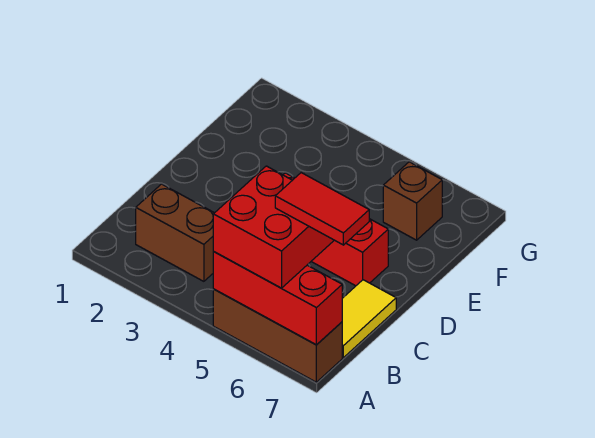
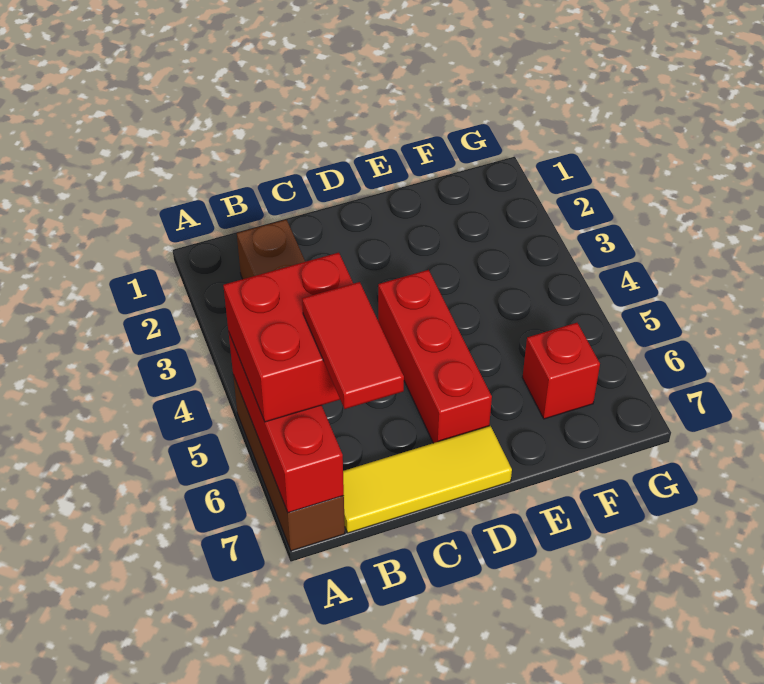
yellow tile B7:C7 level 1 -> yellow tile B7:D7 level 1
brown brick F6 level 1 -> red brick F6 level 1

